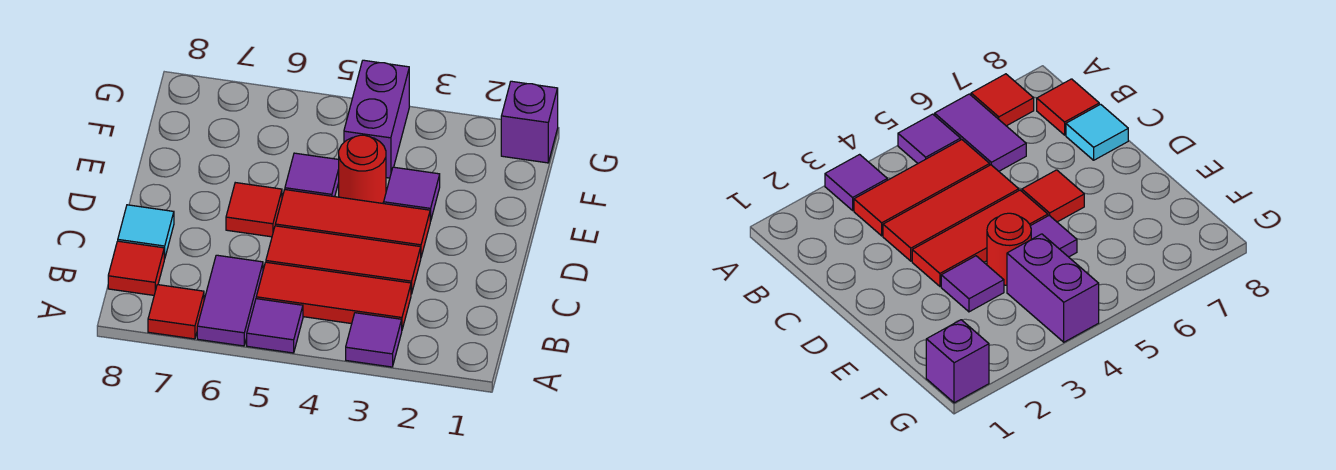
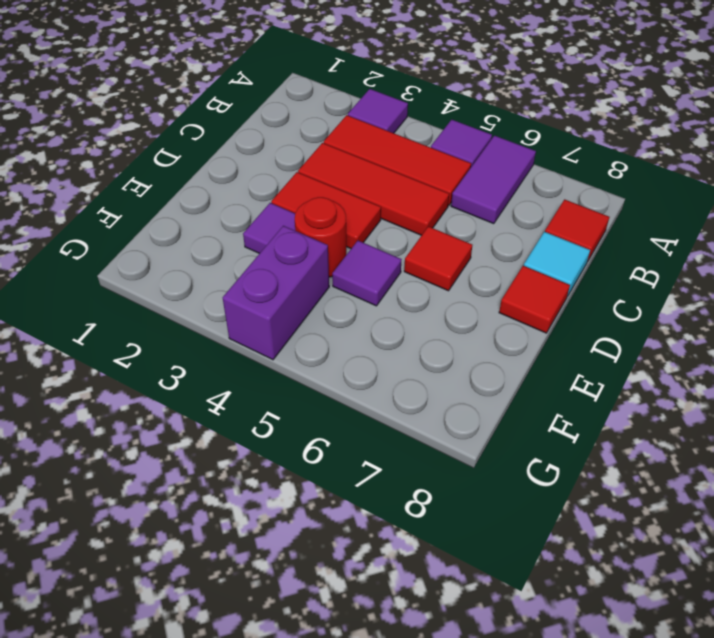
red tile A7 level 1 -> red tile D8 level 1
red tile D3:D5 level 1 -> red tile D3:D4 level 1
purple brick G1 level 1 -> none

